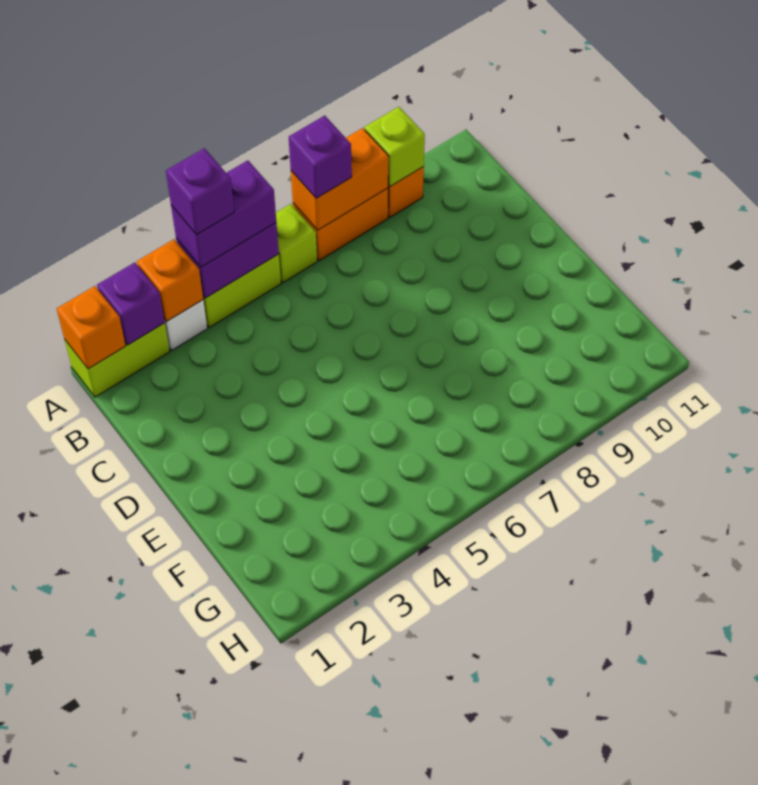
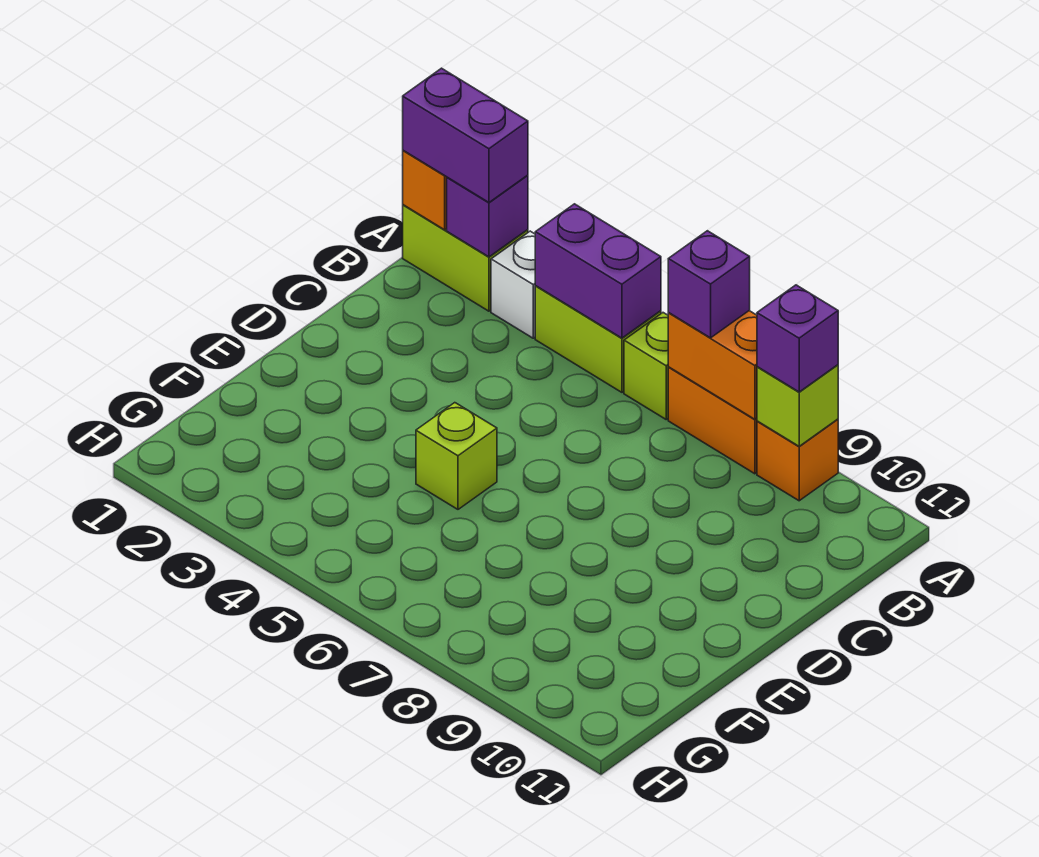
orange brick A3 level 2 -> none
purple brick A4:A5 level 3 -> purple brick A1:A2 level 3
purple brick A4 level 4 -> purple brick A9 level 3
none -> lime brick E5 level 1

